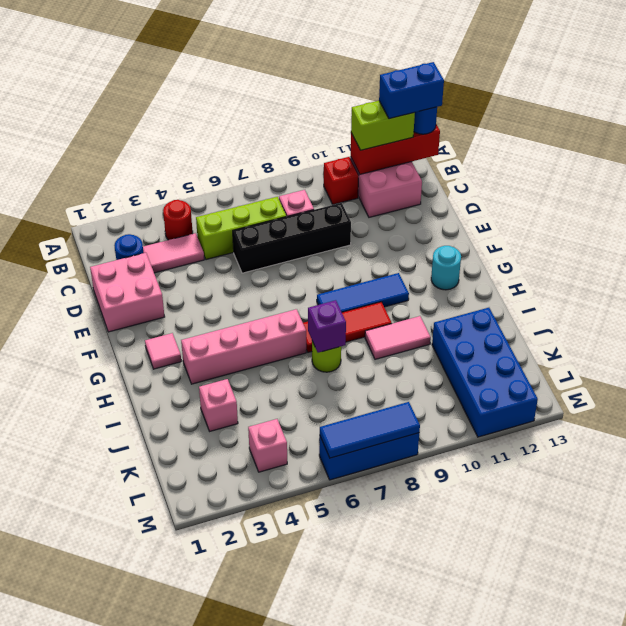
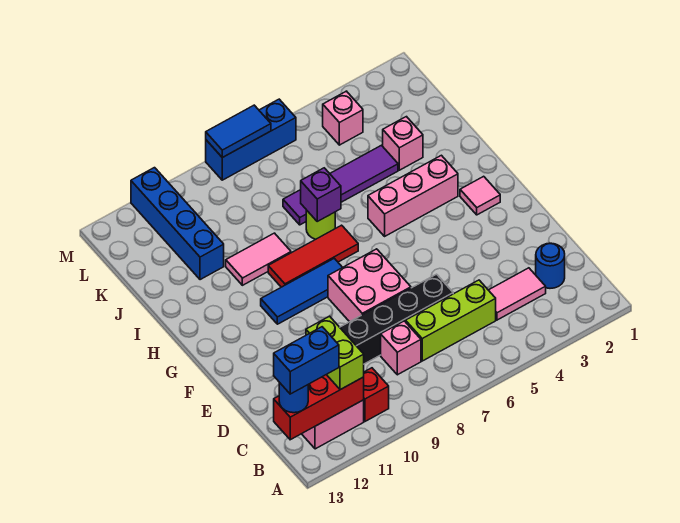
red round brick B4 level 1 -> none
lime brick B11:B12 level 3 -> lime brick B11:C11 level 3
pink brick D1:E2 level 1 -> pink brick E7:F8 level 1
cyan round brick G12 level 1 -> none
pink brick H3:H6 level 1 -> pink brick H3:H5 level 1
none -> purple tile J4:J7 level 1
blue brick J11:M12 level 1 -> blue brick J11:M11 level 1
blue tile M6:M8 level 2 -> blue tile M7:M8 level 2

